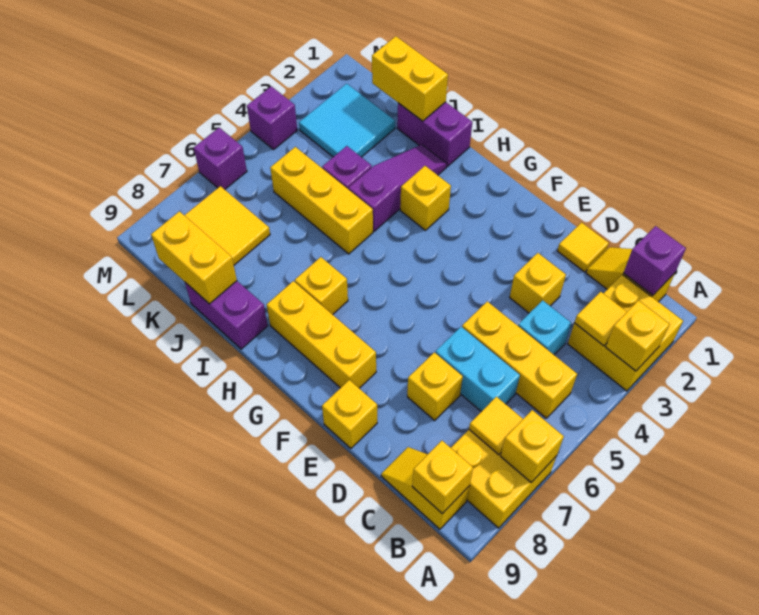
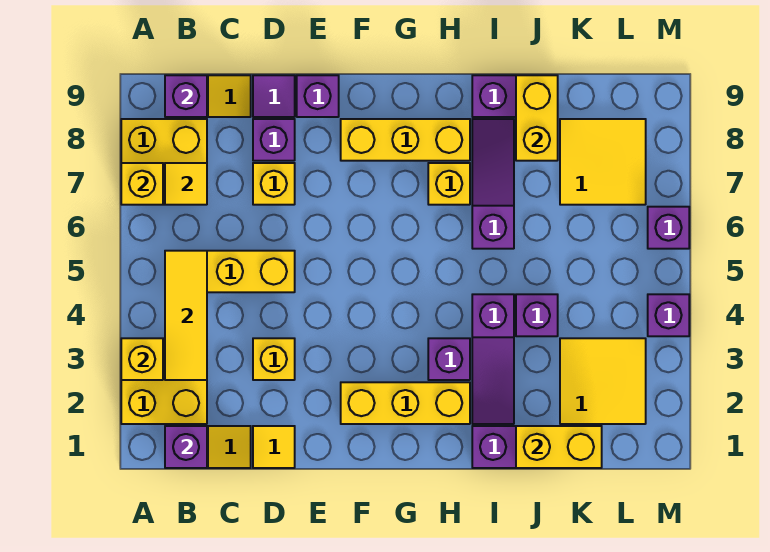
yellow tile B3 level 2 -> yellow tile B3:B5 level 2
yellow brick B9 level 2 -> purple brick B9 level 2
cyan brick C4 level 1 -> none
cyan brick C6:D6 level 1 -> none
none -> purple brick D8 level 1
none -> purple tile D9 level 1
yellow brick E9 level 1 -> purple brick E9 level 1
yellow brick H3 level 1 -> purple brick H3 level 1
yellow brick I5:K5 level 1 -> yellow brick F2:H2 level 1
none -> purple slope I6:I8 level 1 top 6
yellow brick J9:K9 level 2 -> yellow brick J8:J9 level 2
cyan tile K2:L3 level 1 -> yellow tile K2:L3 level 1

